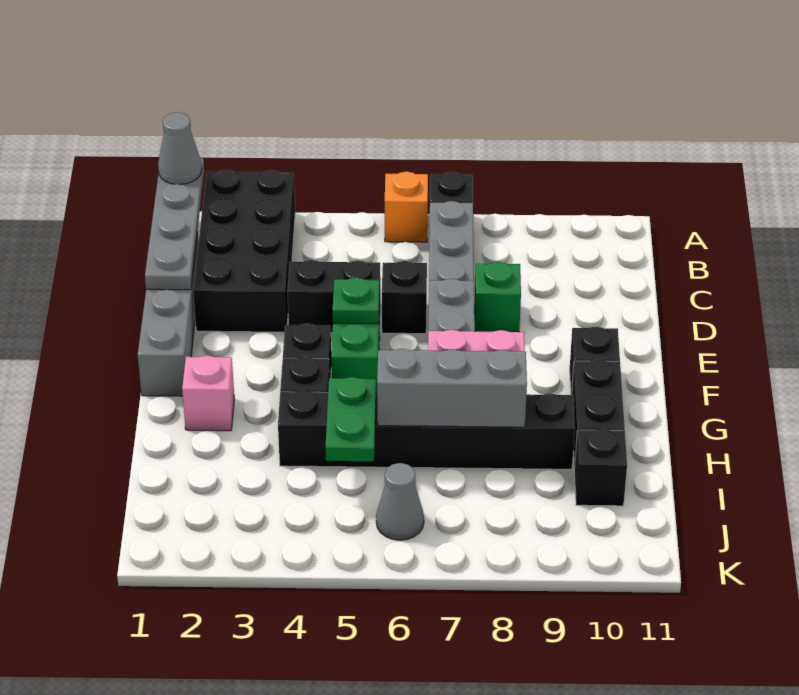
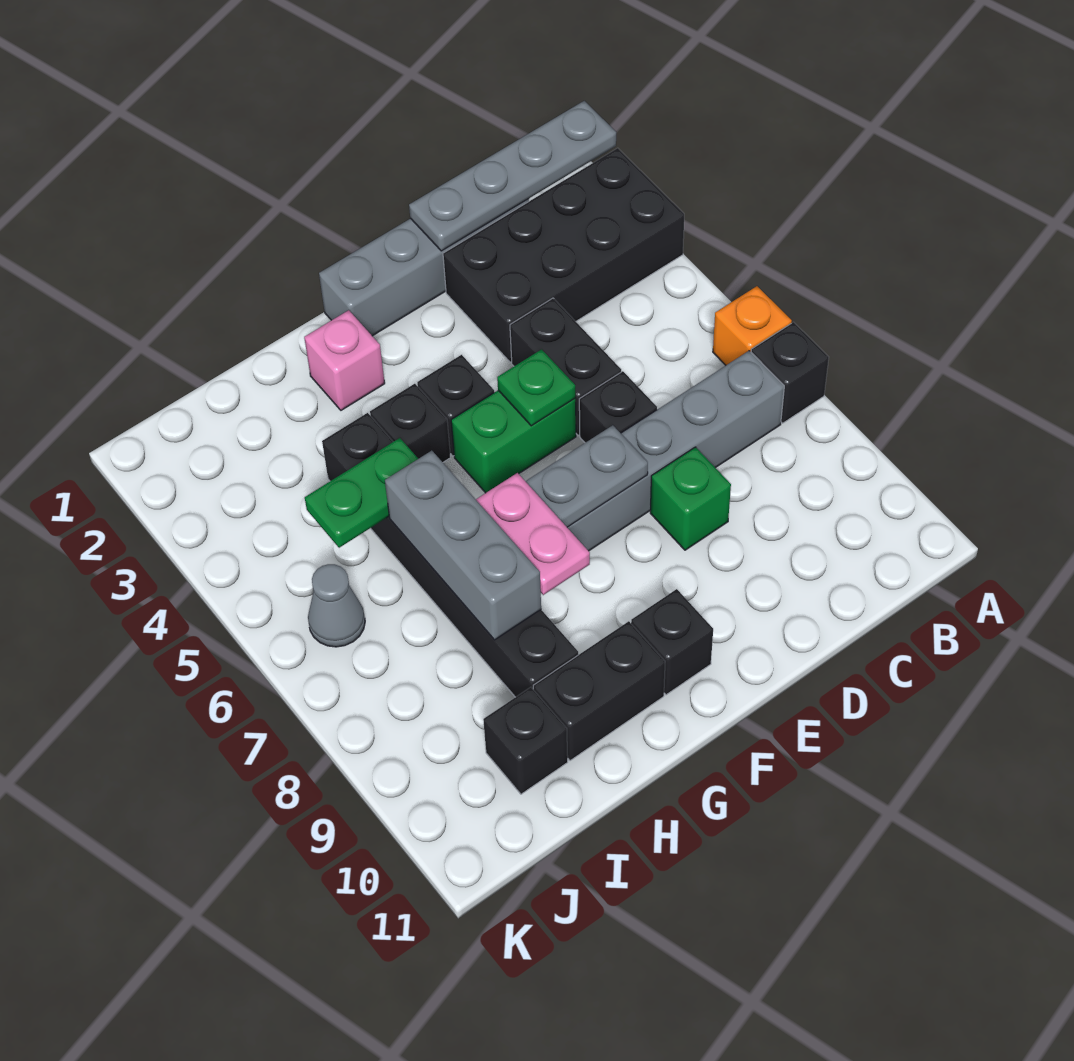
grey cone A1 level 3 -> none

